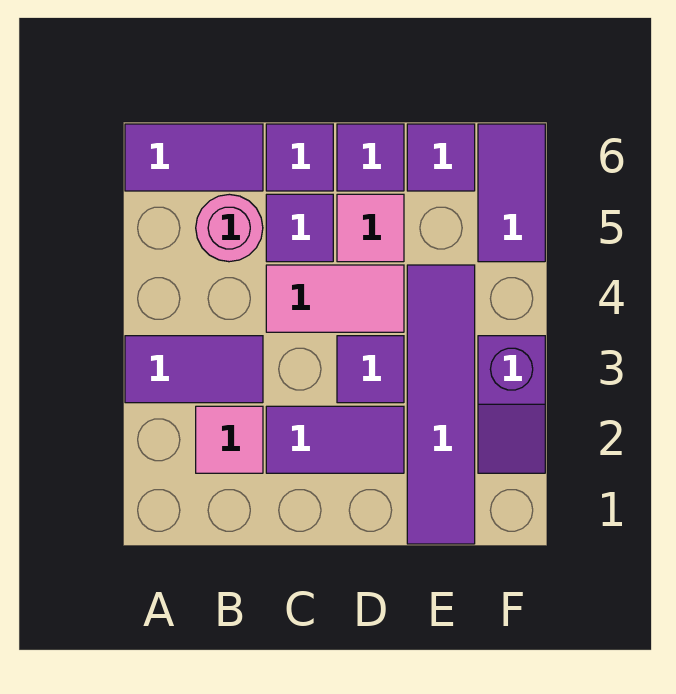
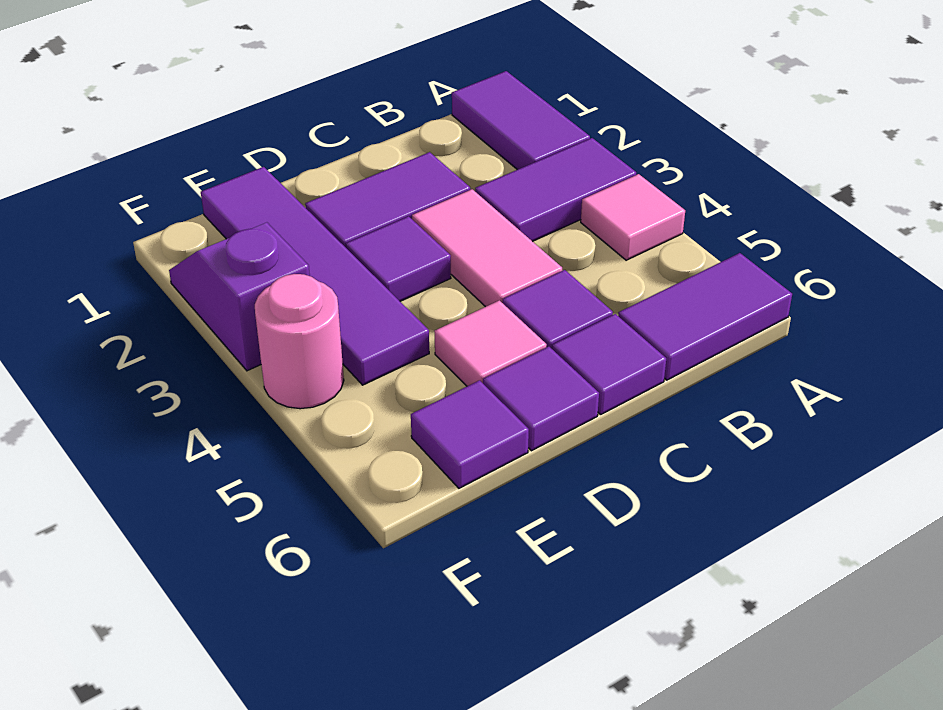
pink tile B2 level 1 -> pink tile A4 level 1
pink round brick B5 level 1 -> pink round brick F4 level 1
pink tile C4:D4 level 1 -> pink tile C3:C4 level 1
purple tile F5:F6 level 1 -> purple tile A1:A2 level 1

